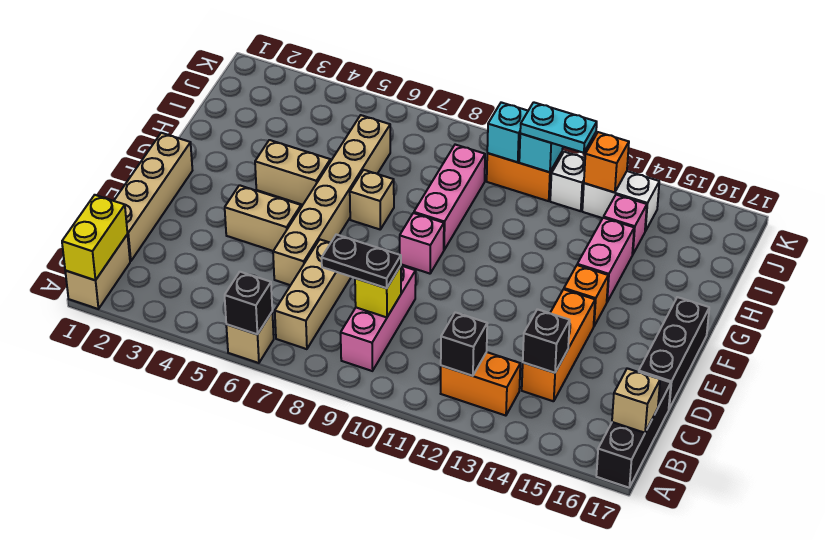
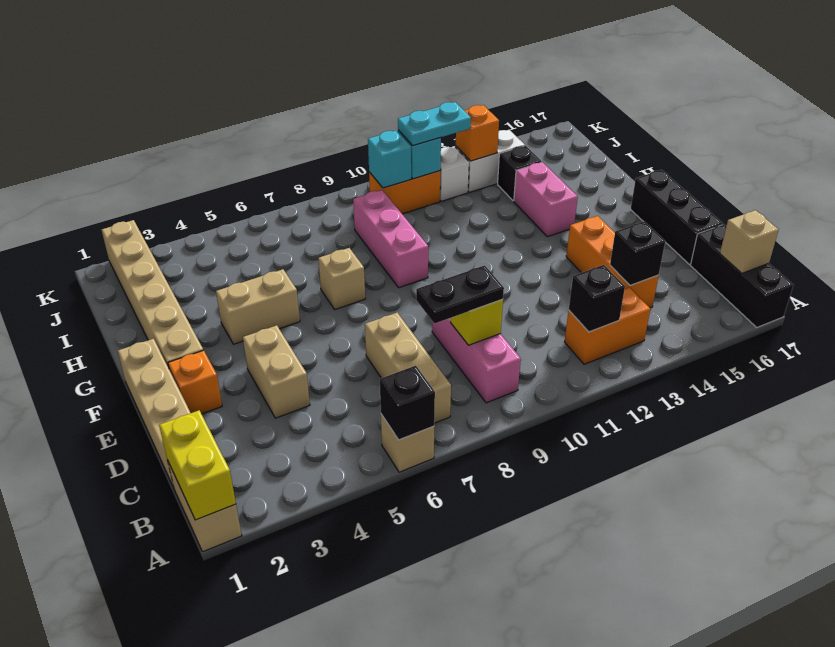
tan brick D6:I6 level 1 -> tan brick F2:K2 level 1
tan brick E4:E5 level 1 -> tan brick D4:E4 level 1
pink brick F9 level 1 -> none
orange brick F14 level 1 -> orange brick E2 level 1
pink brick I14 level 1 -> black brick I14 level 1

